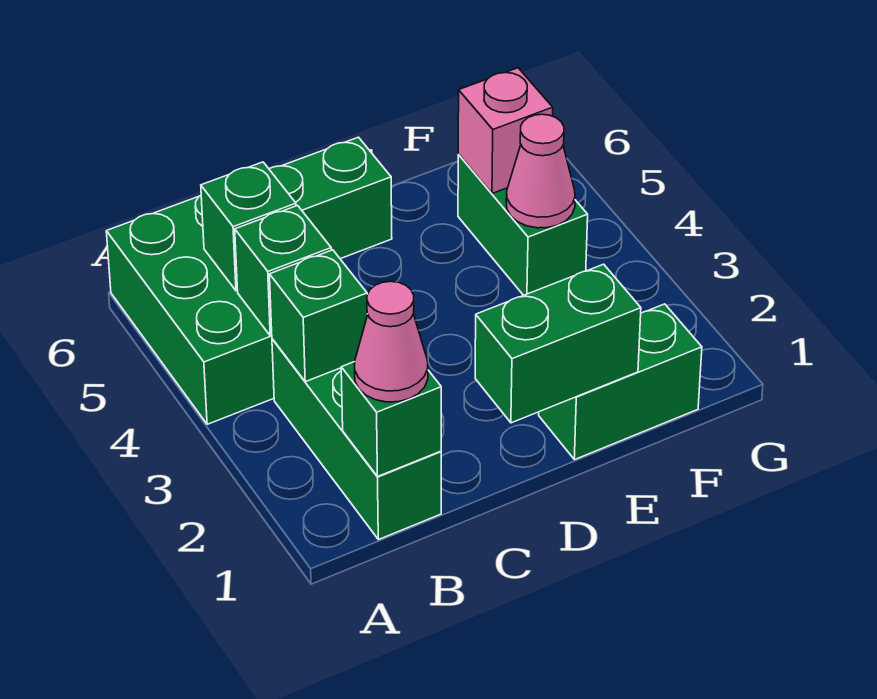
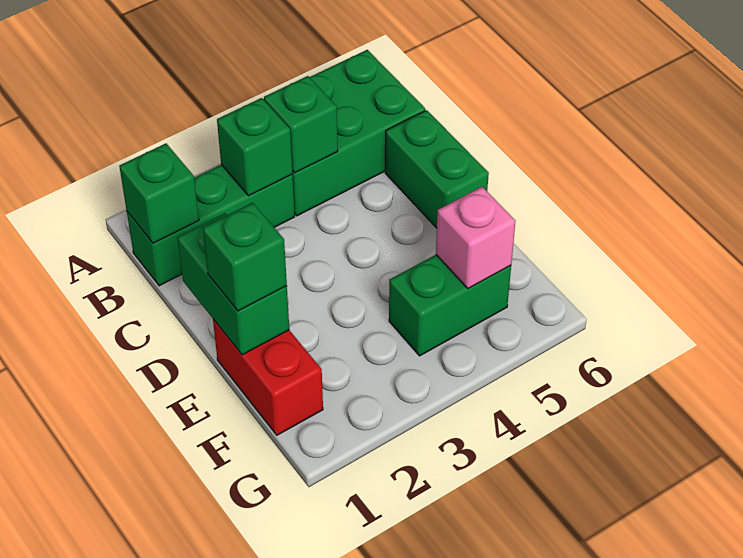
pink cone B1 level 3 -> none
green brick B5 level 2 -> green brick E1 level 3
green brick E1:F1 level 1 -> red brick E1:F1 level 1
pink cone F4 level 2 -> none

